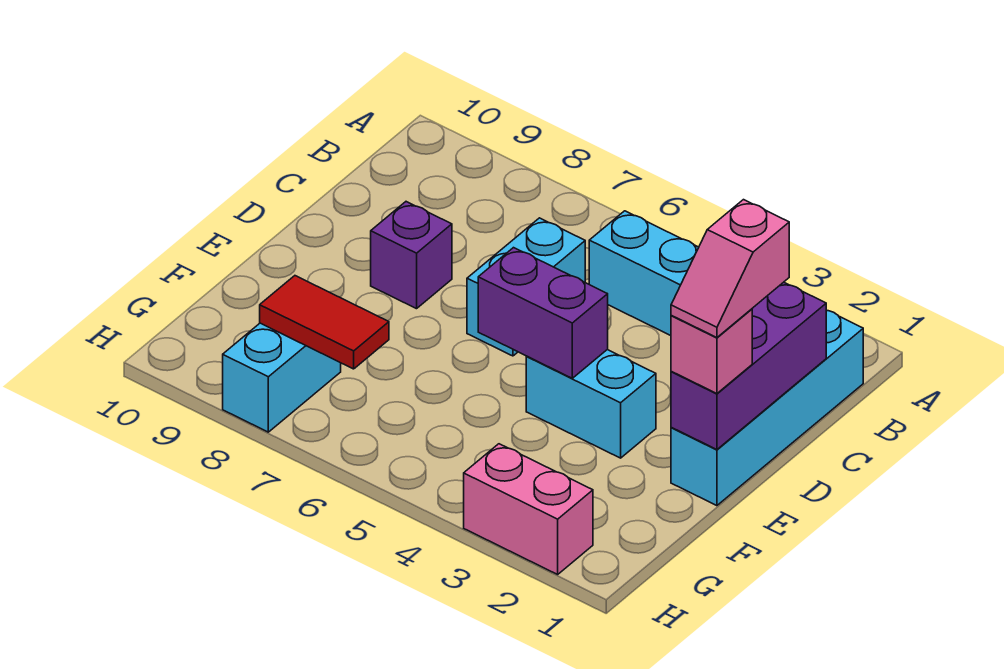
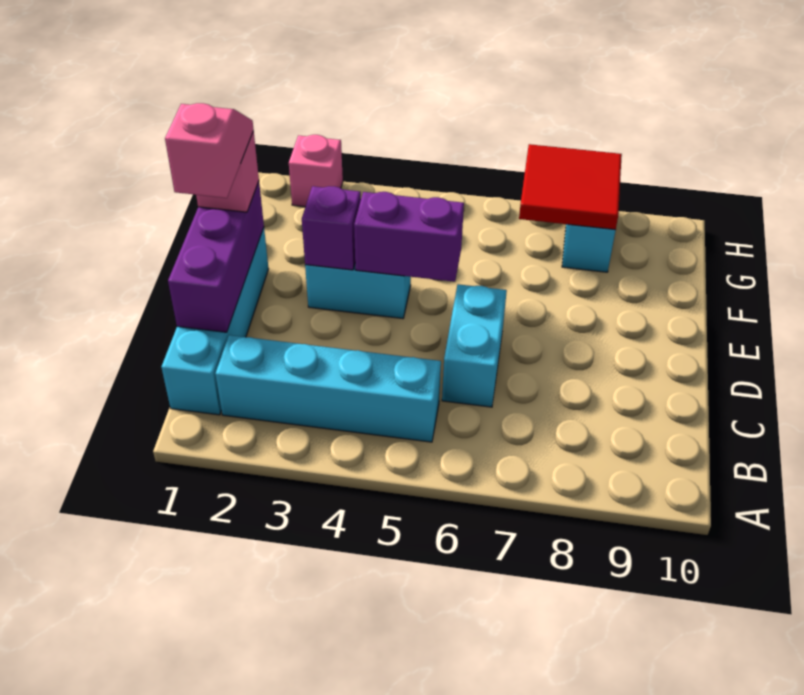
purple brick D8 level 1 -> purple brick E3 level 2
red tile G7:G8 level 2 -> red tile G7:H8 level 2
pink brick H2:H3 level 1 -> pink brick H2 level 1

